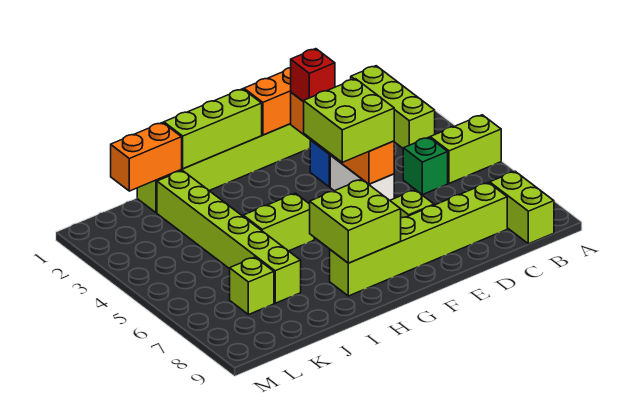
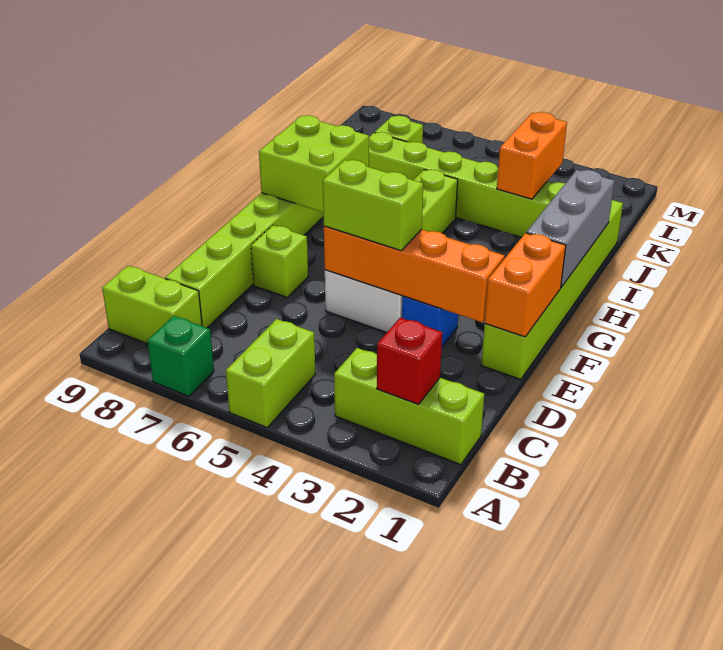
green brick C5 level 1 -> green brick A7 level 1
red brick E2 level 3 -> red brick B2 level 2
lime brick E4:F5 level 3 -> lime brick E4:E5 level 3
lime brick G1:I1 level 2 -> grey brick G1:I1 level 2
orange brick J1:K1 level 2 -> orange brick J3:K3 level 2

